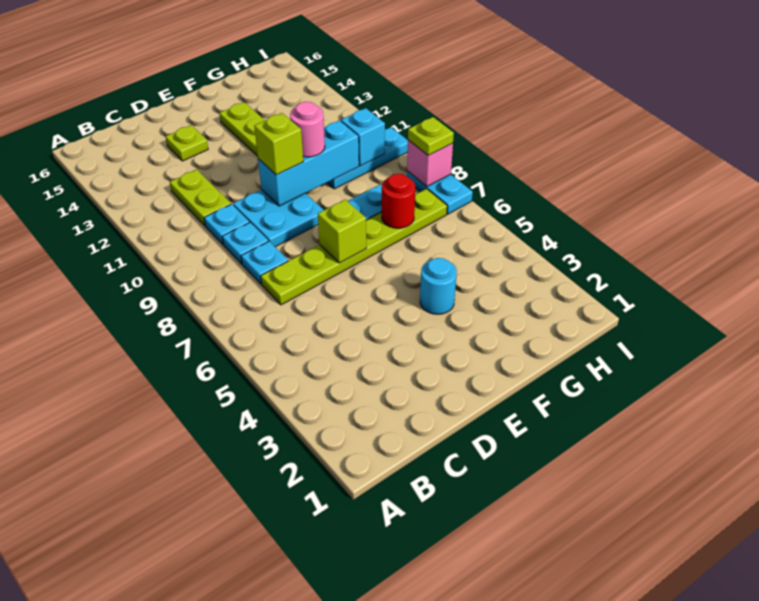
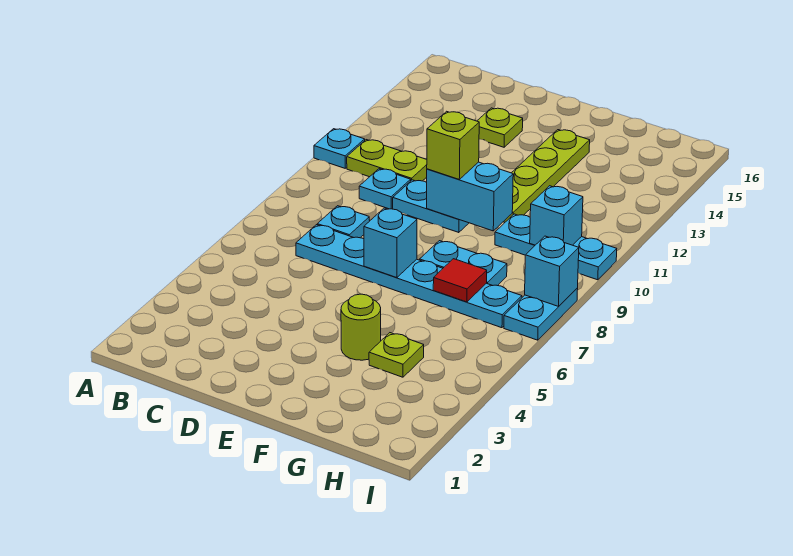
lime plate C7:H7 level 1 -> cyan plate C7:H7 level 1
cyan plate C9 level 1 -> cyan plate A11 level 1
lime plate C11:C12 level 1 -> lime plate B11:C11 level 1
cyan plate D9:E10 level 1 -> cyan plate D10:E10 level 1
lime brick E7 level 2 -> cyan brick E7 level 2
cyan brick E10:G10 level 2 -> cyan brick E10:F10 level 2
cyan round brick F4 level 1 -> lime round brick F4 level 1
pink round brick F10 level 3 -> none
red round brick G7 level 2 -> red tile G7 level 2
pink brick I8 level 2 -> cyan brick I8 level 2
lime plate I8 level 3 -> lime plate G4 level 1

